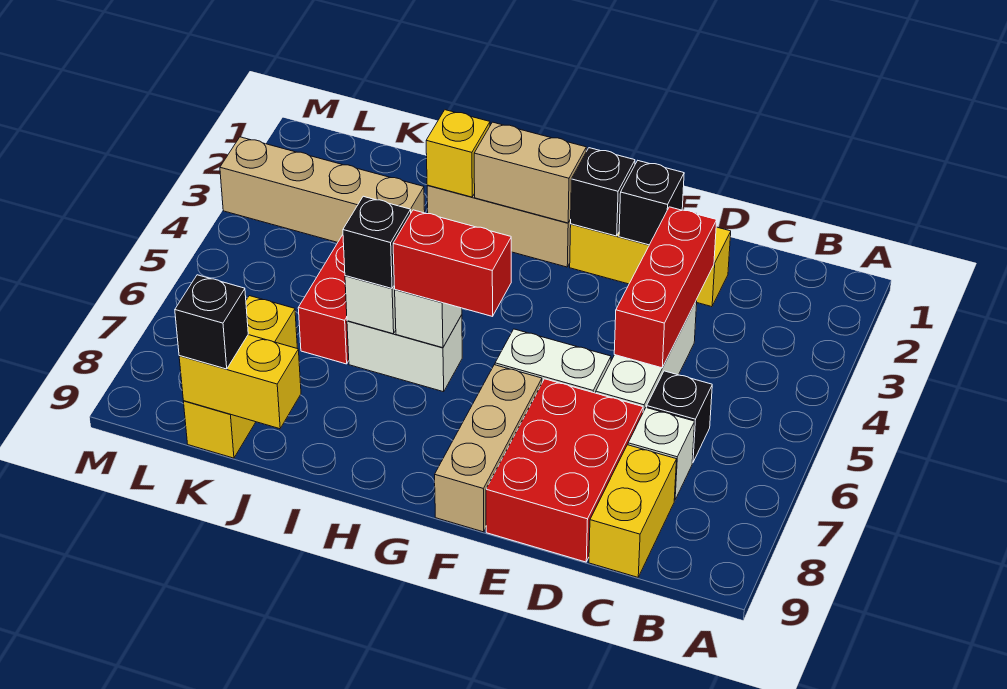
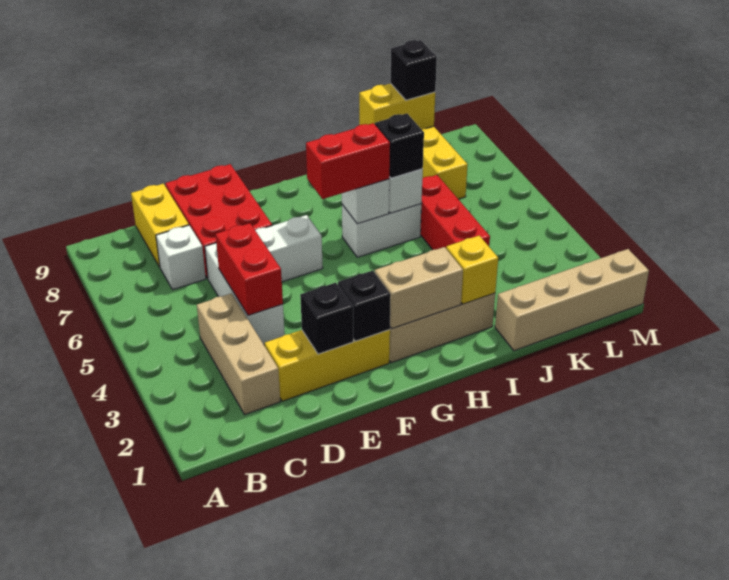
black brick C6 level 1 -> none
red brick D3:D5 level 2 -> red brick D4:D5 level 2
tan brick F7:F9 level 1 -> tan brick C2:C4 level 1
tan brick J3:M3 level 1 -> tan brick J1:M1 level 1

